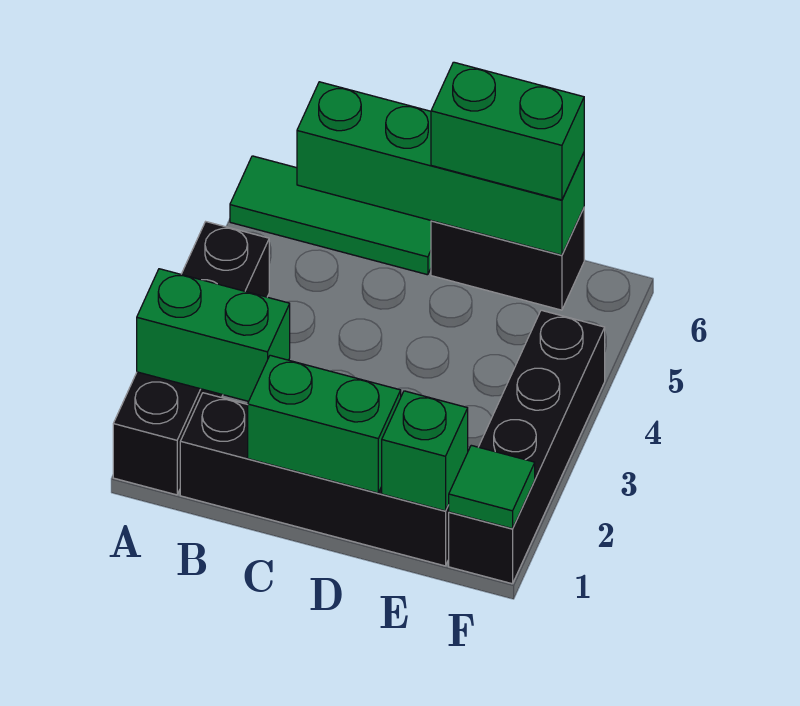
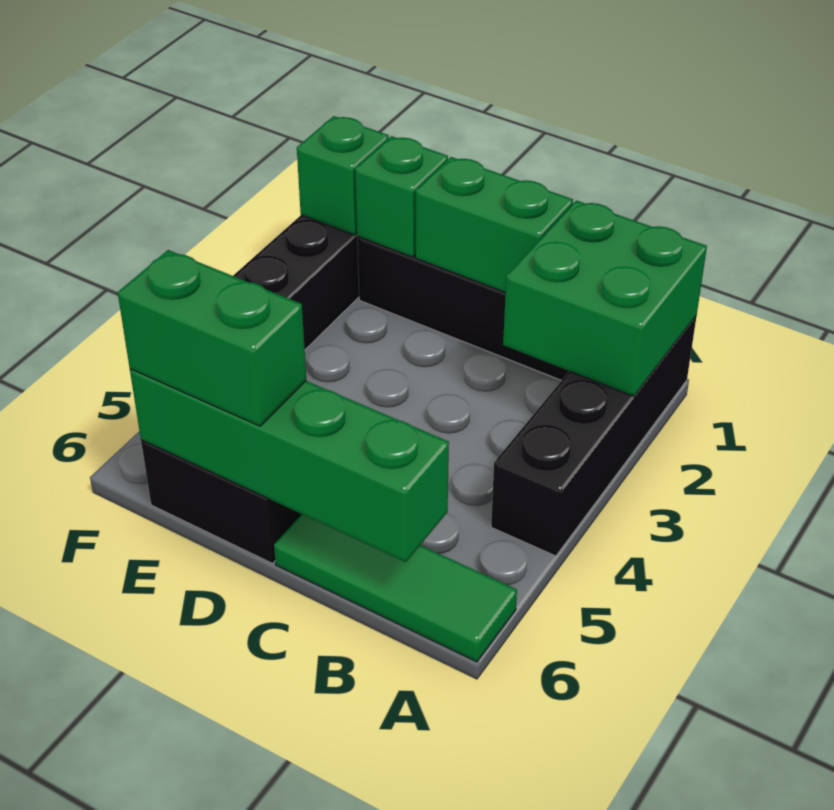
green brick A2:B2 level 2 -> green brick A1:B2 level 2
green tile F1 level 2 -> green brick F1 level 2

